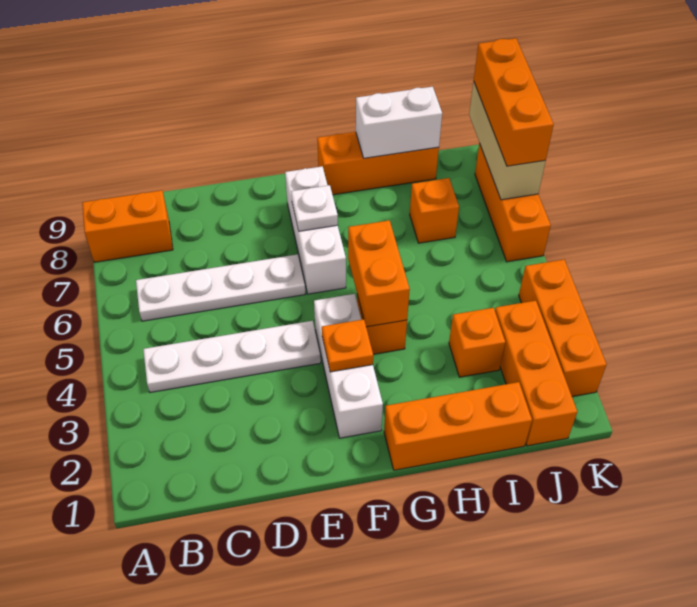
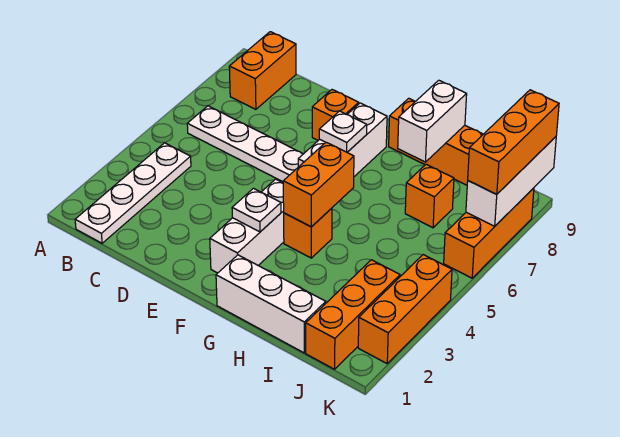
orange brick A8:B8 level 1 -> orange brick B8:B9 level 1
white plate B4:E4 level 1 -> white plate B1:B4 level 1
orange plate F3 level 2 -> white plate F3 level 2
orange brick G1:I1 level 1 -> white brick G1:I1 level 1
white brick H9:I9 level 2 -> white brick H8:H9 level 2
orange brick I3 level 1 -> orange brick E8 level 1
tan brick K7:K9 level 2 -> white brick K7:K9 level 2

